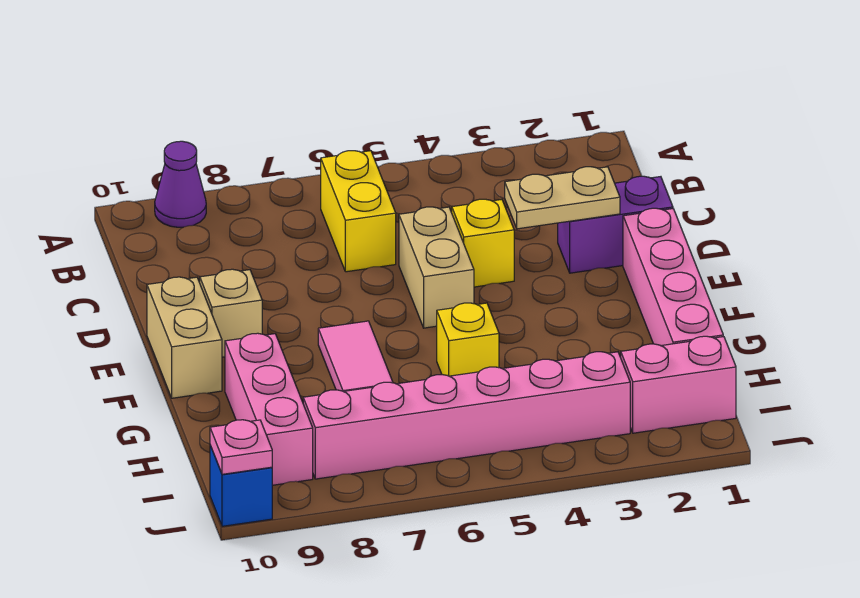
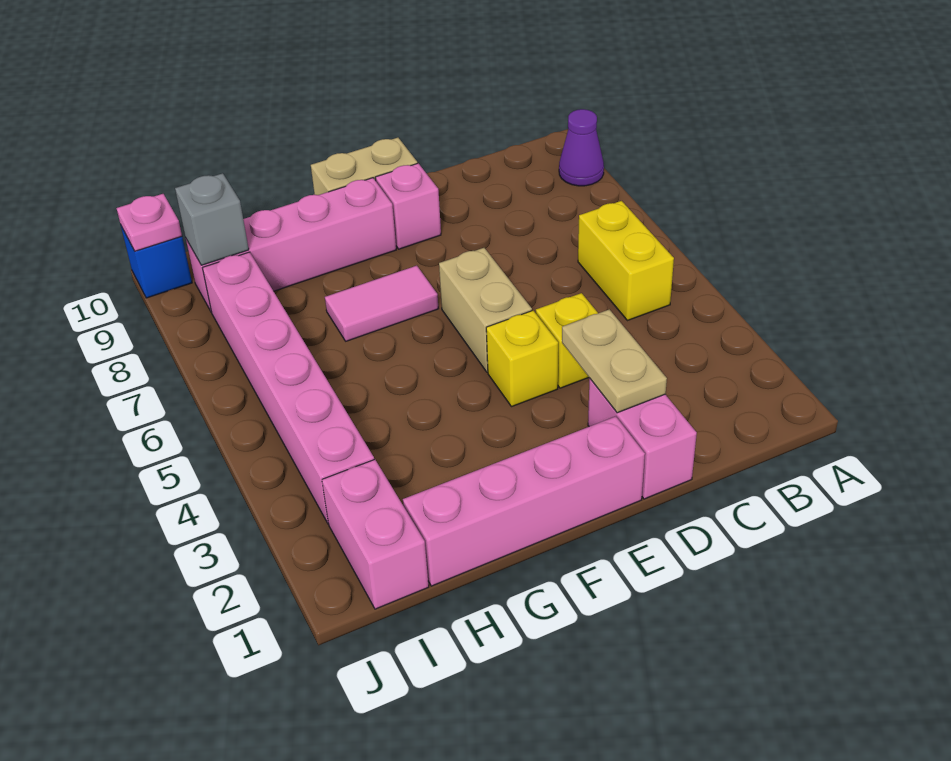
yellow brick B6:C6 level 1 -> yellow brick B5:B6 level 1
purple brick D1:D2 level 1 -> pink brick D1:D2 level 1
tan brick D5:E5 level 1 -> tan brick E5:E6 level 1
tan brick E9 level 1 -> pink brick E9 level 1
yellow brick G5 level 1 -> yellow brick E4 level 1
pink brick G9:I9 level 1 -> pink brick F9:I9 level 1
none -> grey brick I9 level 2

